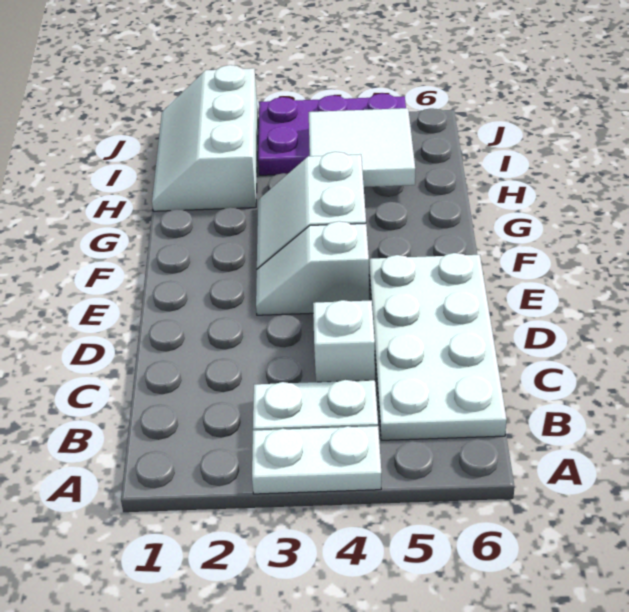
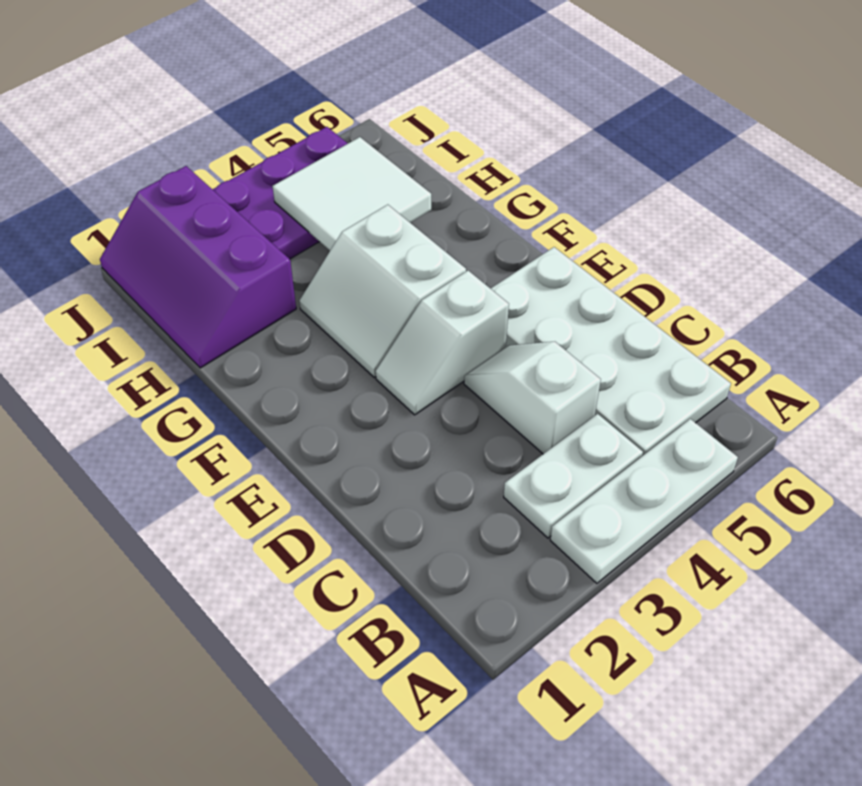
white plate A3:A4 level 1 -> white plate A3:A5 level 1
white slope H1:J2 level 1 top 2 -> purple slope H1:J2 level 1 top 2

